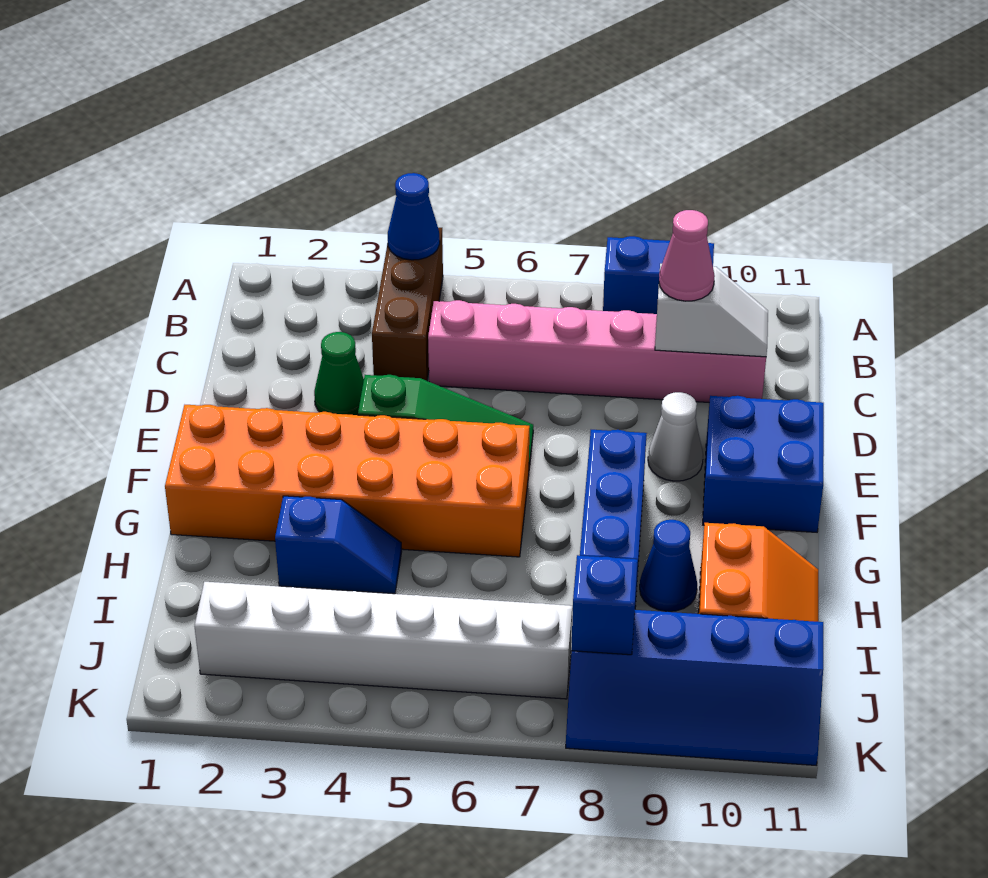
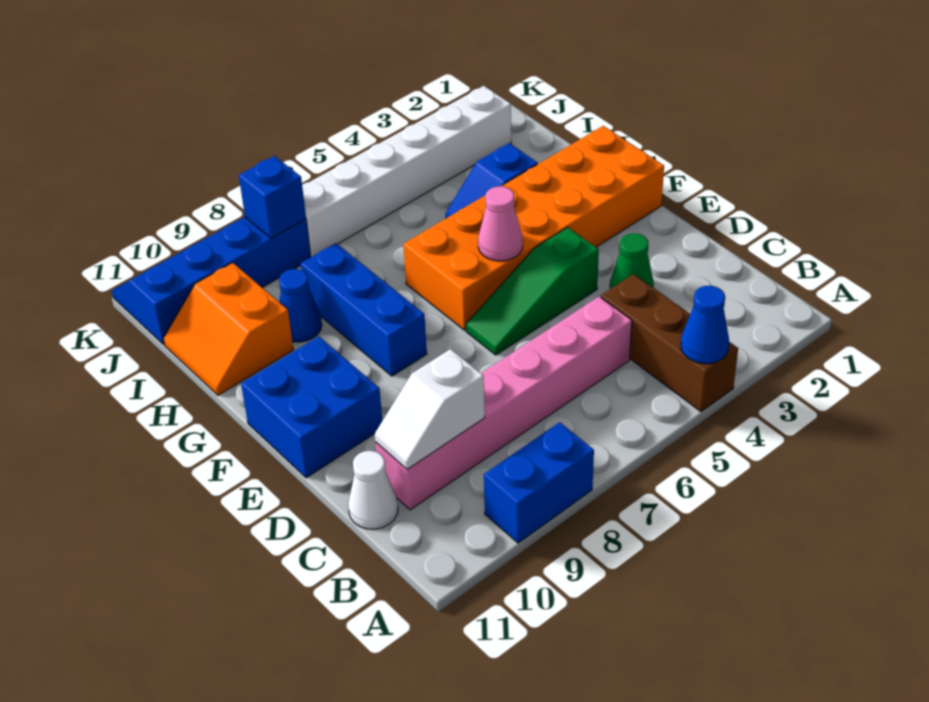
pink cone C9 level 3 -> pink cone F5 level 2
white cone E9 level 1 -> white cone C11 level 1

